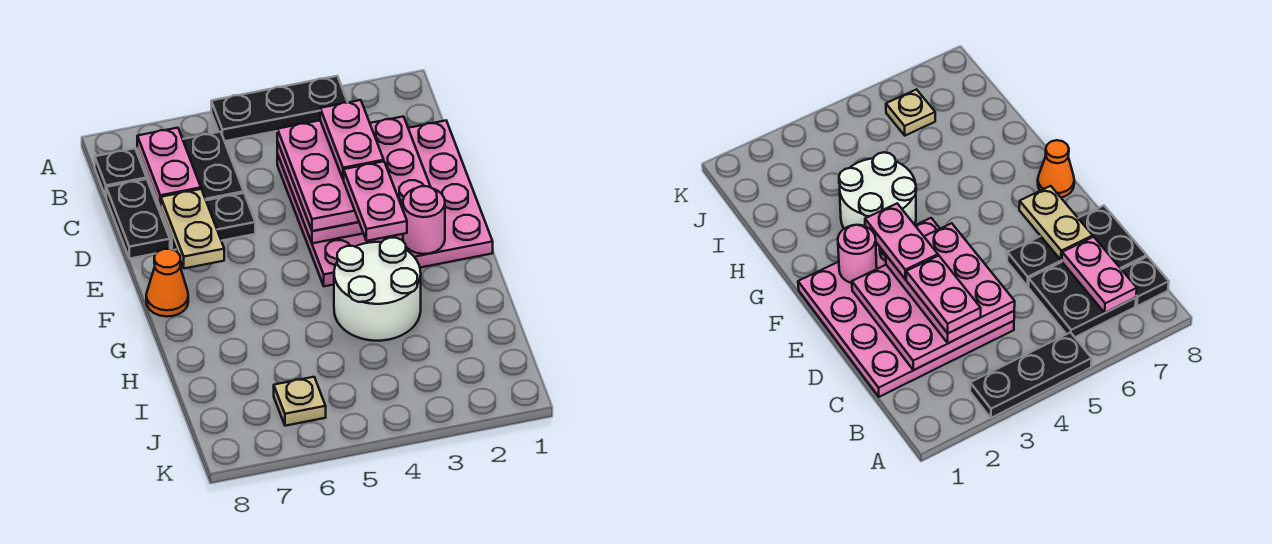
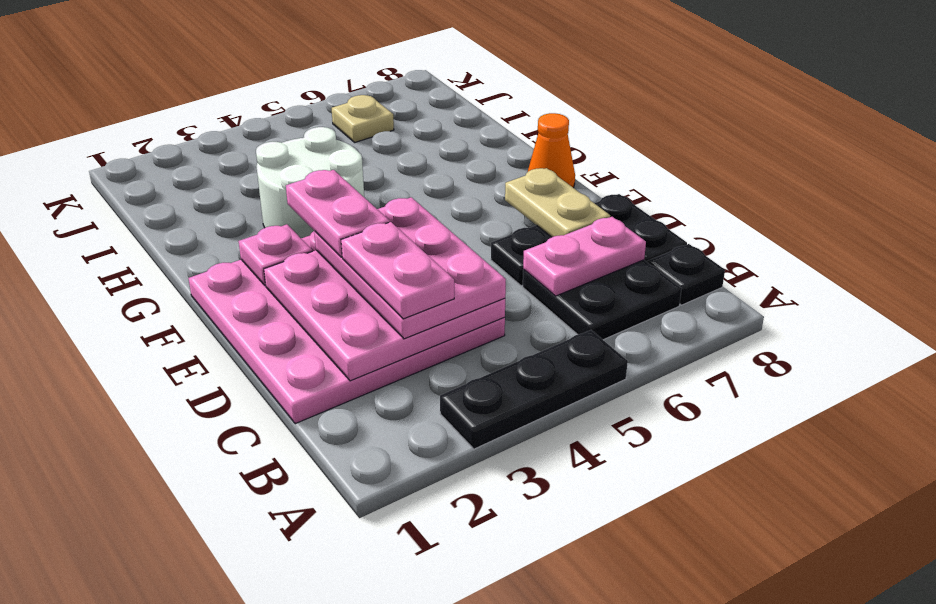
pink plate B7:C7 level 2 -> pink plate C6:C7 level 2
pink round brick F2 level 2 -> pink plate F2 level 2

